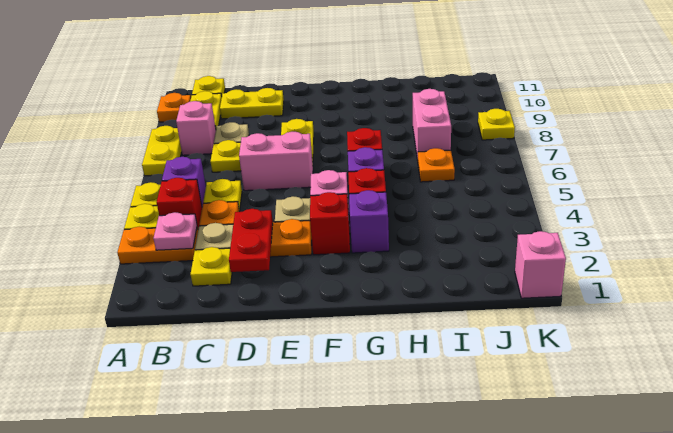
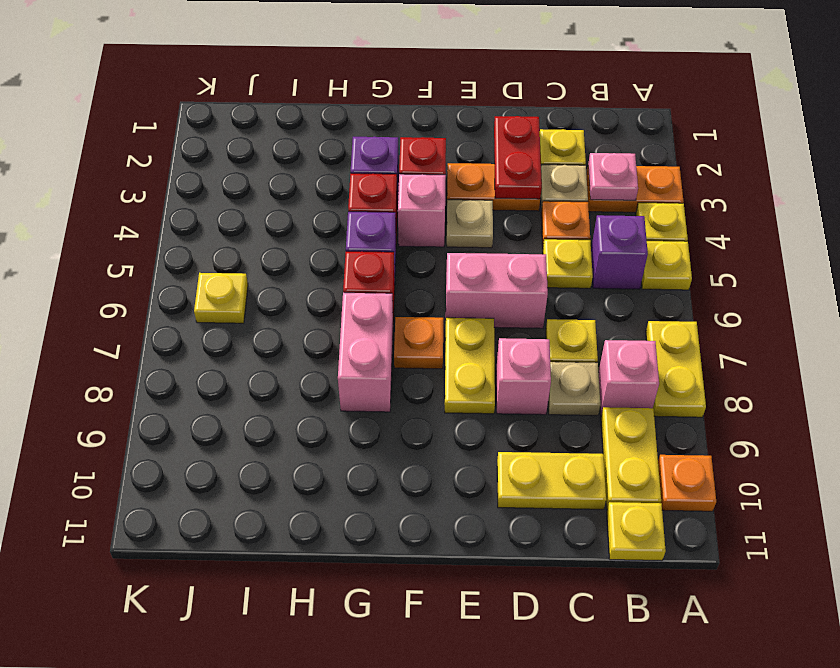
red brick B4 level 1 -> none
orange plate I6 level 1 -> orange plate F7 level 1
pink brick I7:I8 level 1 -> pink brick G7:G8 level 1
pink brick K1 level 1 -> pink brick D8 level 1
yellow plate K8 level 1 -> yellow plate J6 level 1

